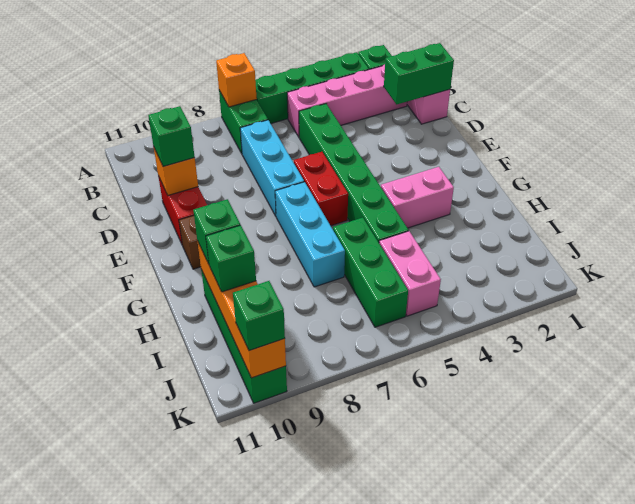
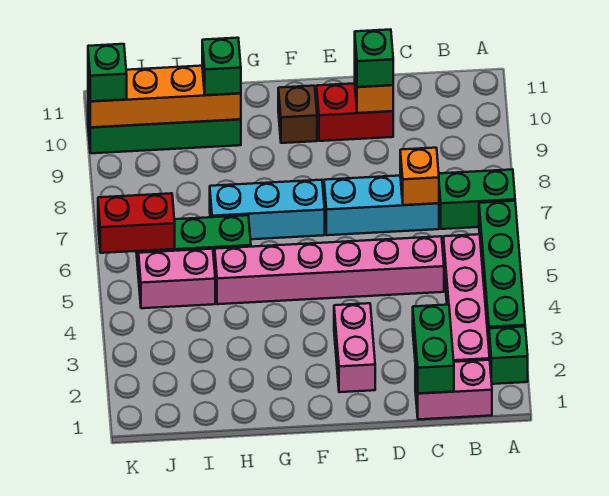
orange brick A7 level 2 -> orange brick C7 level 2
green brick C5:H5 level 1 -> pink brick C5:H5 level 1
red brick E6:F6 level 1 -> red brick J6:K6 level 2
pink brick G3:G4 level 1 -> pink brick E2:E3 level 1
green brick I10 level 3 -> none

